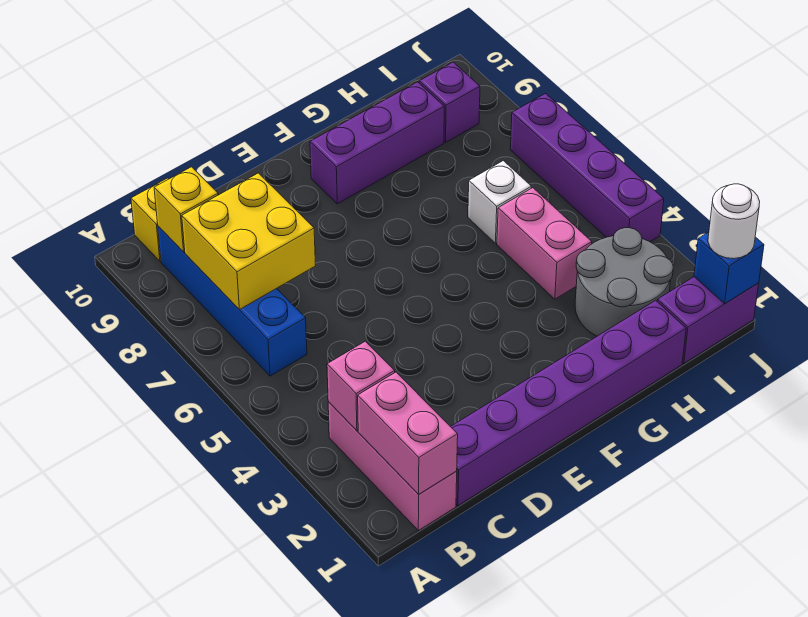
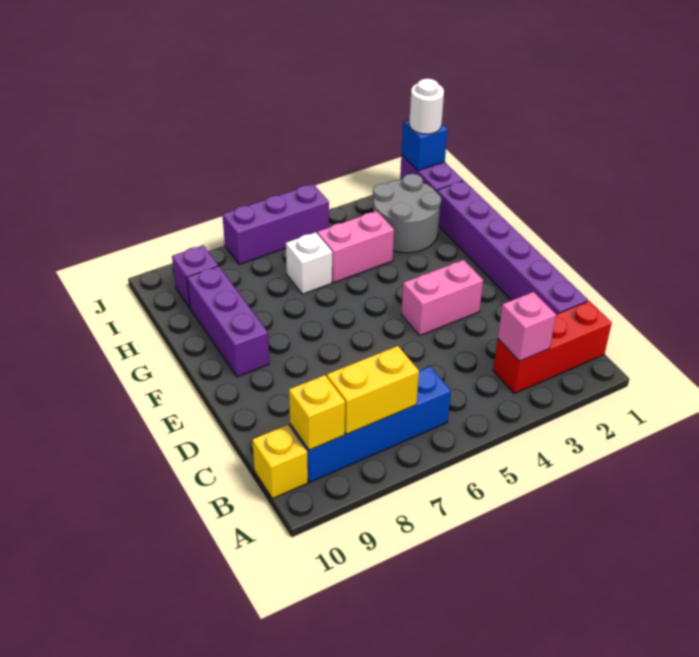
pink brick B1:B3 level 1 -> red brick B1:B3 level 1
pink brick B1:B2 level 2 -> pink brick E3:E4 level 1
yellow brick B7:C8 level 2 -> yellow brick B7:B8 level 2
purple brick J4:J7 level 1 -> purple brick J5:J7 level 1

